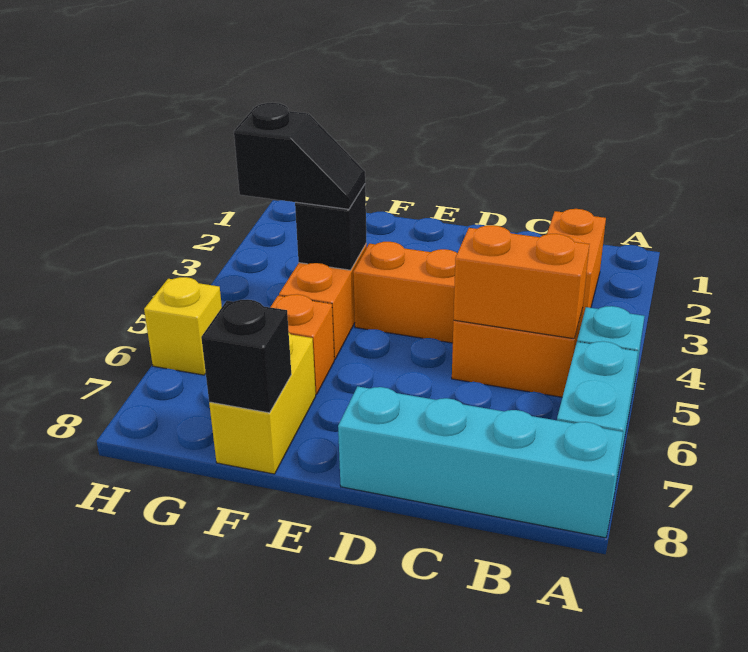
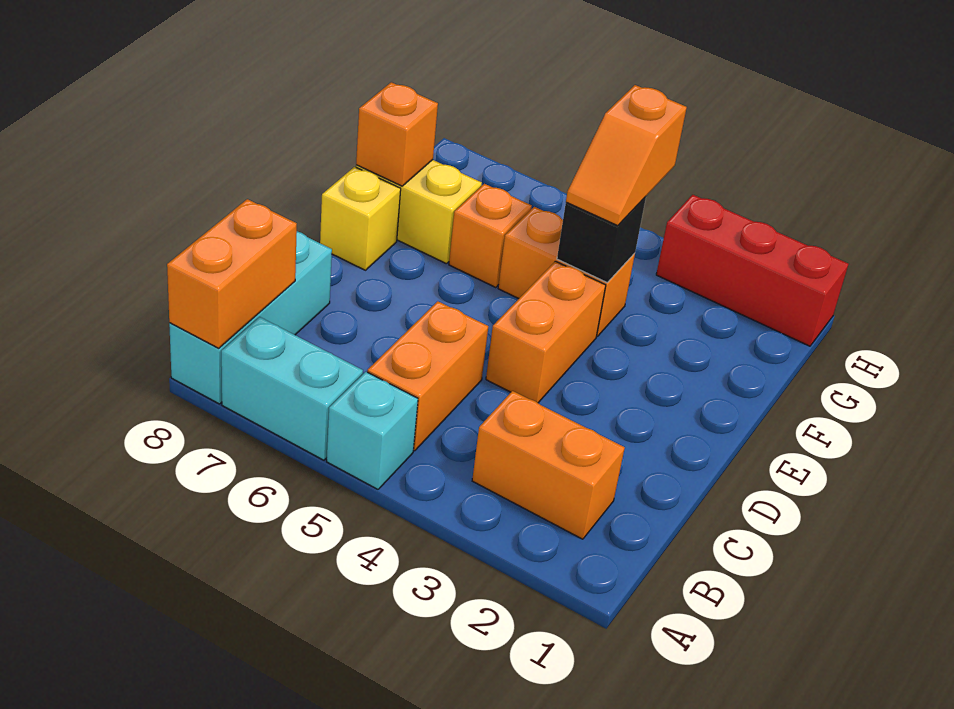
cyan brick A8:D8 level 1 -> cyan brick A8:C8 level 1
orange brick B5:C5 level 2 -> orange brick A8:B8 level 2
black slope F4:G4 level 3 top G -> orange slope F4:G4 level 3 top G
black brick F8 level 2 -> orange brick F8 level 2
none -> red brick H1:H3 level 1
yellow brick H6 level 1 -> yellow brick E8 level 1

